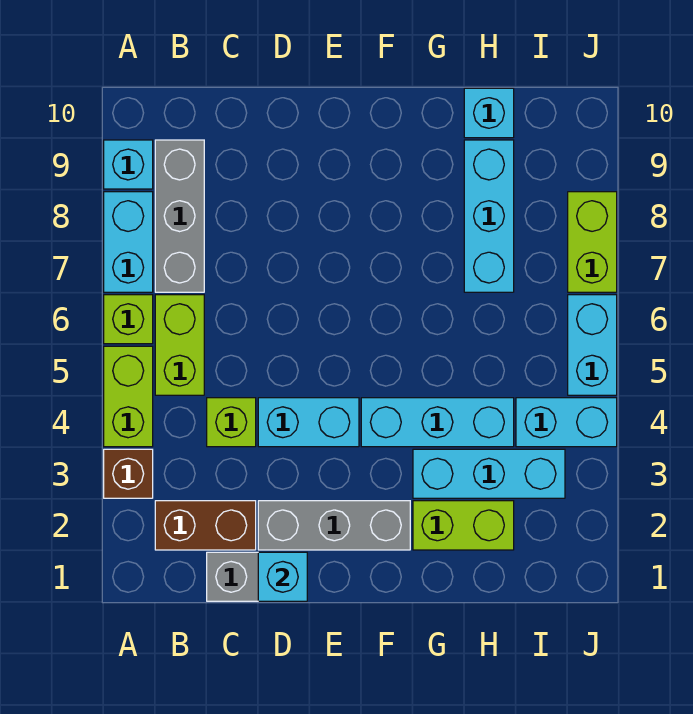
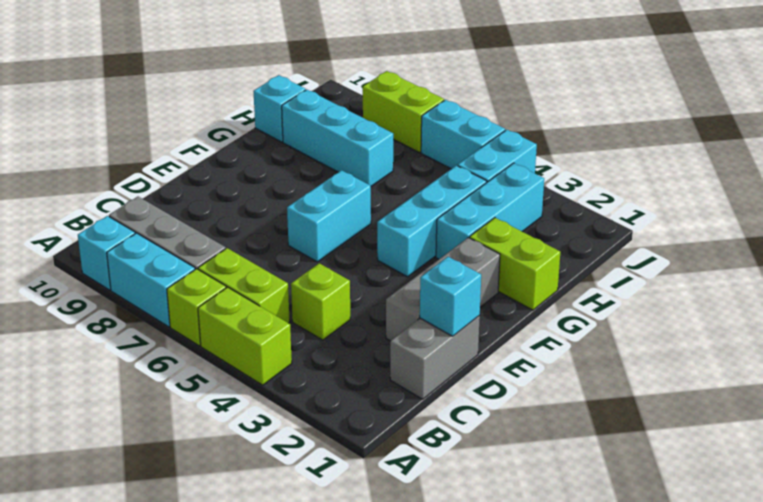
brown brick A3 level 1 -> none
brown brick B2:C2 level 1 -> none
cyan brick D4:E4 level 1 -> cyan brick E6:F6 level 1
lime brick G2:H2 level 1 -> lime brick G1:G2 level 1

